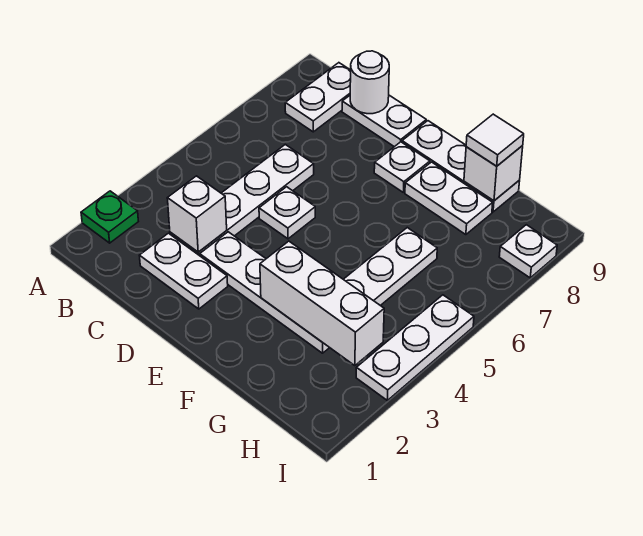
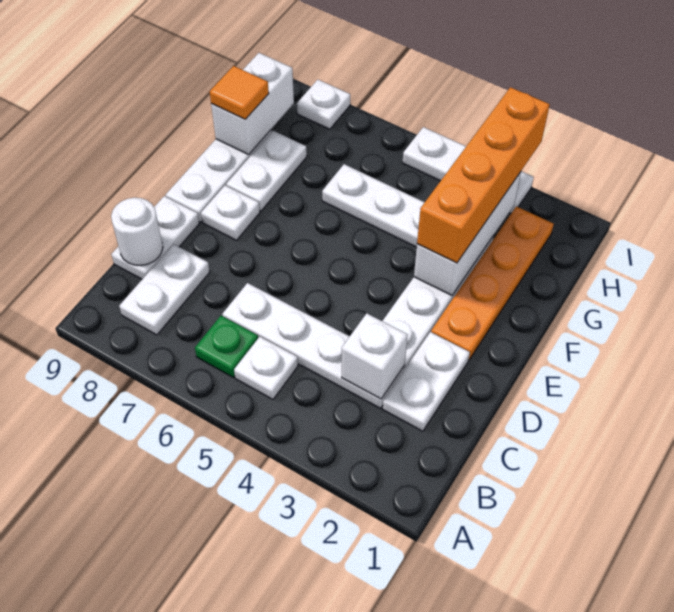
green plate A2 level 1 -> green plate B6 level 1
white plate B8:B9 level 1 -> white plate B8:C8 level 1
white plate D5 level 1 -> white plate B5 level 1
none -> orange plate E2:H2 level 1
none -> orange brick F3:I3 level 3
white brick G9 level 2 -> white brick G9:H9 level 2
white tile G9 level 3 -> orange tile G9 level 3

